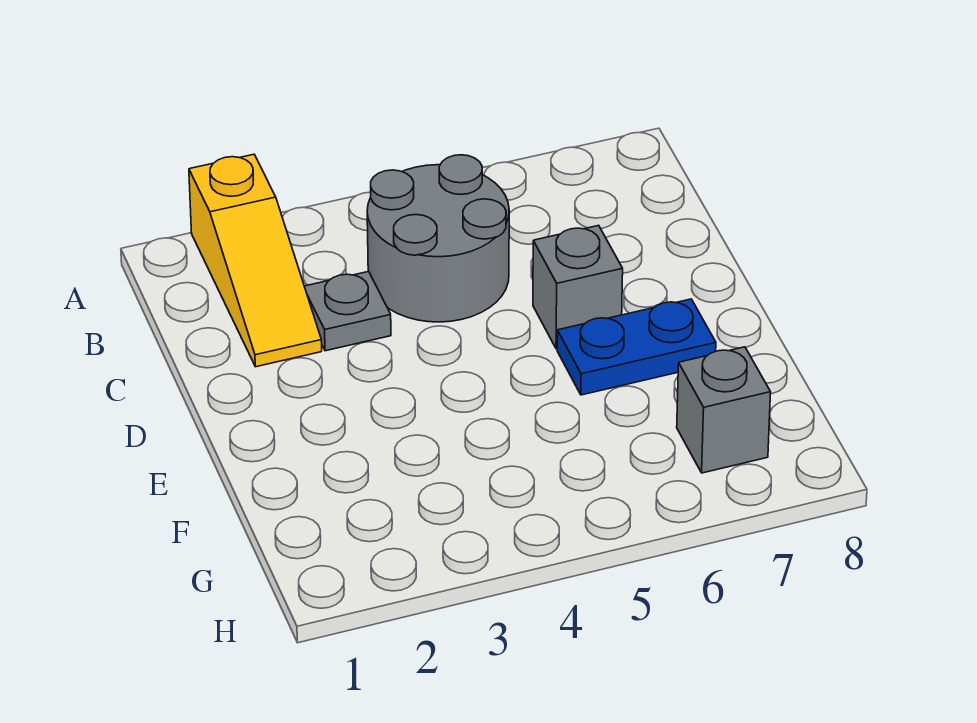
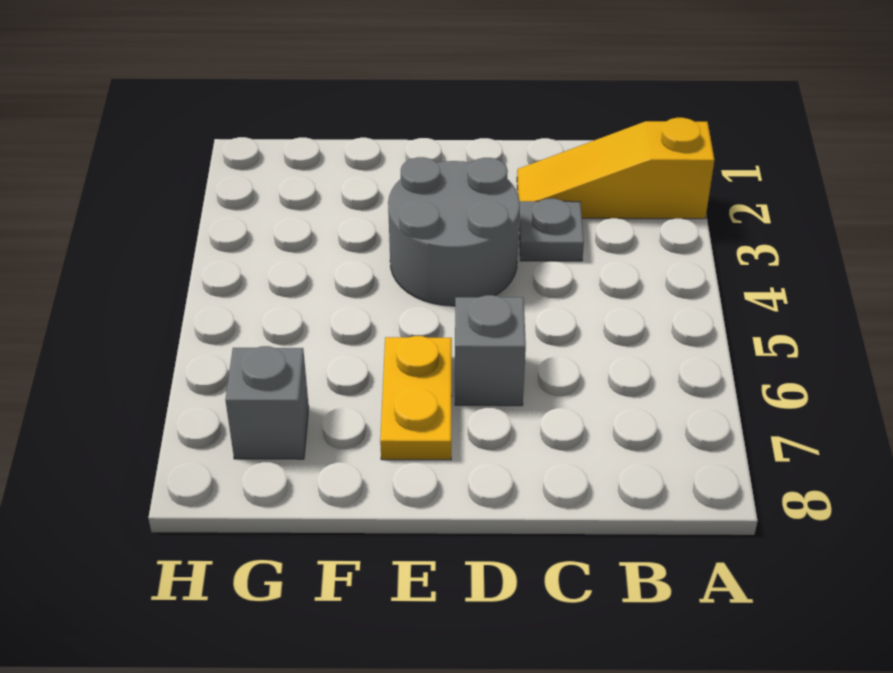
grey round brick B4:C5 level 1 -> grey round brick D3:E4 level 1
blue plate E6:E7 level 1 -> yellow plate E6:E7 level 1

